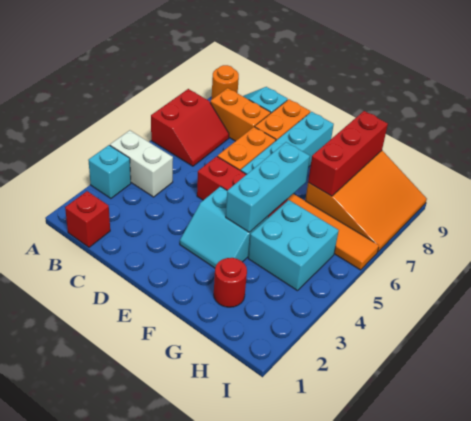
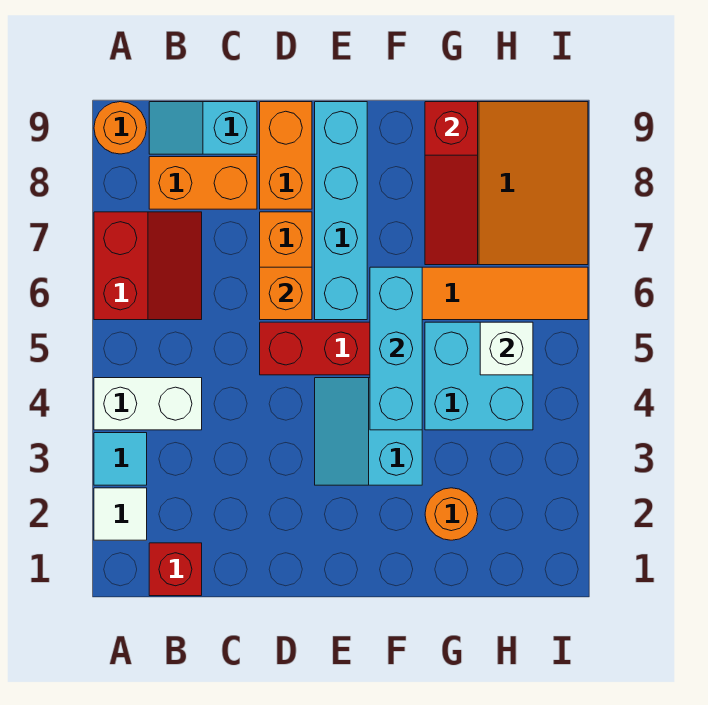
none -> white tile A2 level 1
cyan brick A3 level 1 -> cyan tile A3 level 1
none -> orange brick D6 level 2
cyan slope E3:F4 level 1 top 4 -> cyan slope E3:F4 level 1 top F
red round brick G2 level 1 -> orange round brick G2 level 1
red brick G7:G9 level 2 -> red slope G7:G9 level 2 top 9
none -> white brick H5 level 2

